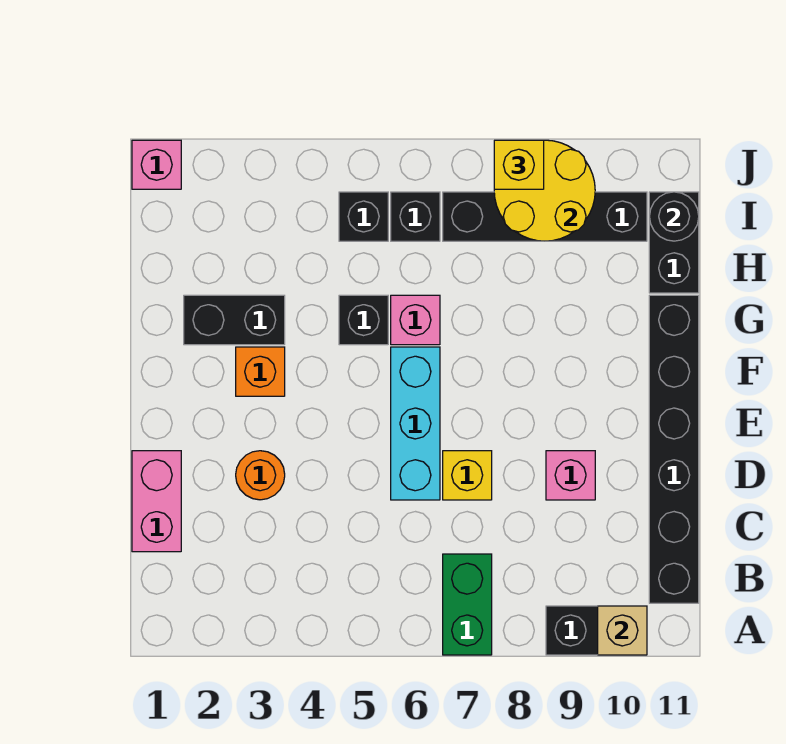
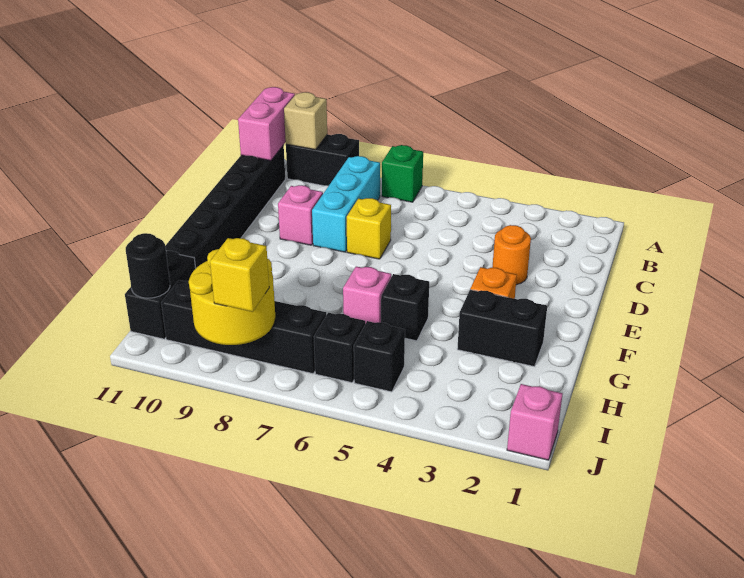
green brick A7:B7 level 1 -> green brick A7 level 1
pink brick C1:D1 level 1 -> pink brick A11:B11 level 2
cyan brick D6:F6 level 1 -> cyan brick B8:D8 level 1

